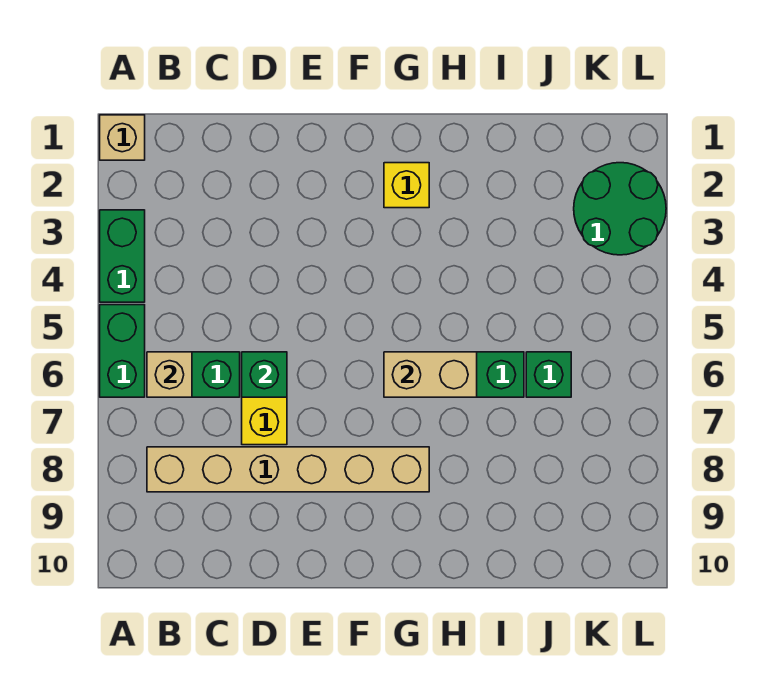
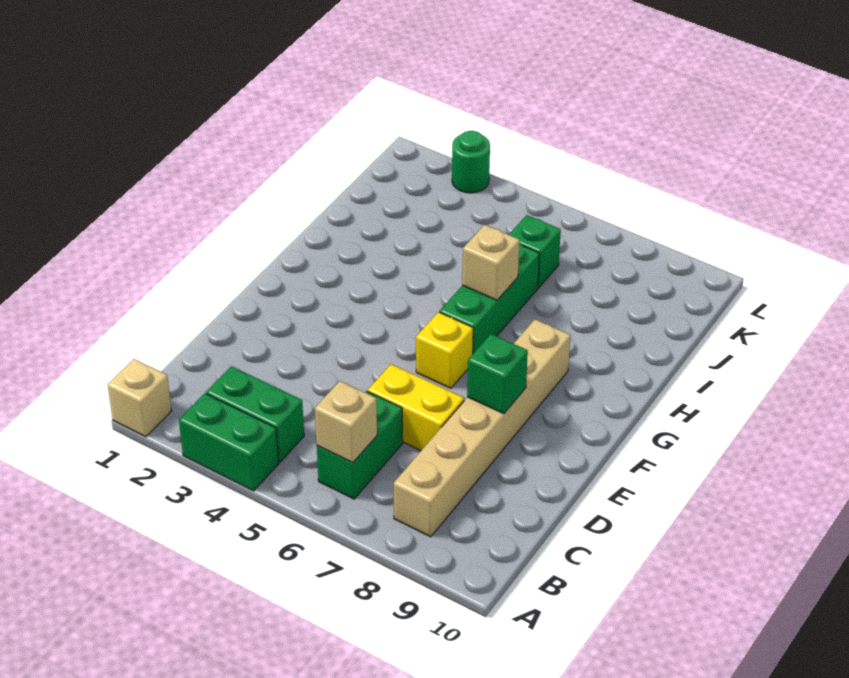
green brick A5:A6 level 1 -> green brick B3:B4 level 1
green brick D6 level 2 -> green brick E8 level 2
yellow brick G2 level 1 -> yellow brick F6 level 1
tan brick G6:H6 level 2 -> tan brick H6 level 2
green round brick K2:L3 level 1 -> green round brick L3 level 1

